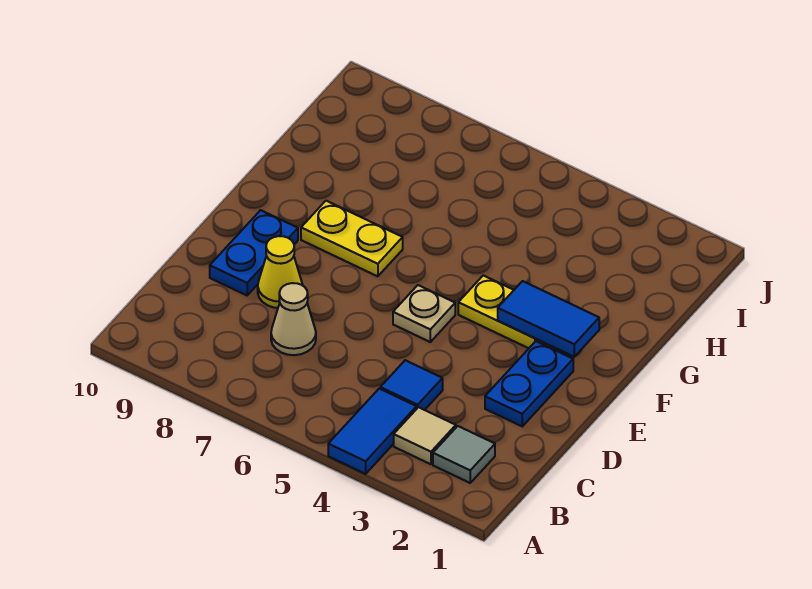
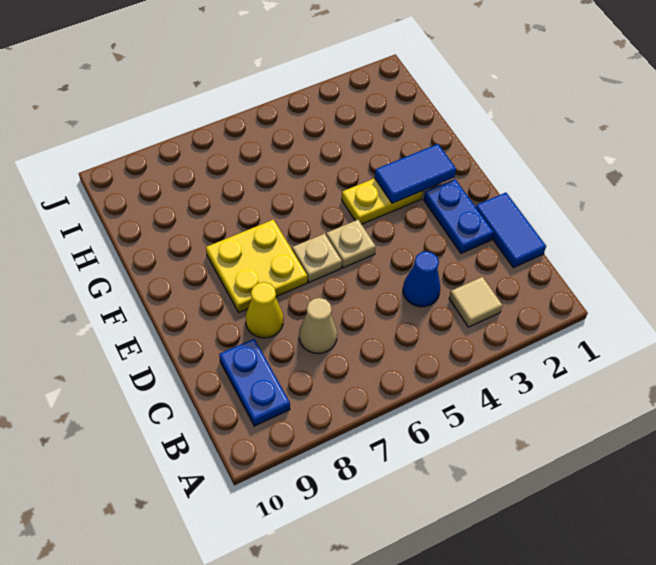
blue tile A4:B4 level 1 -> blue tile C1:D1 level 1
grey tile B2 level 1 -> none
blue tile C4 level 1 -> blue cone C4 level 1
blue plate D9:E9 level 1 -> blue plate B9:C9 level 1
none -> tan plate E6 level 1
yellow plate F7:F8 level 1 -> yellow plate E7:F8 level 1

